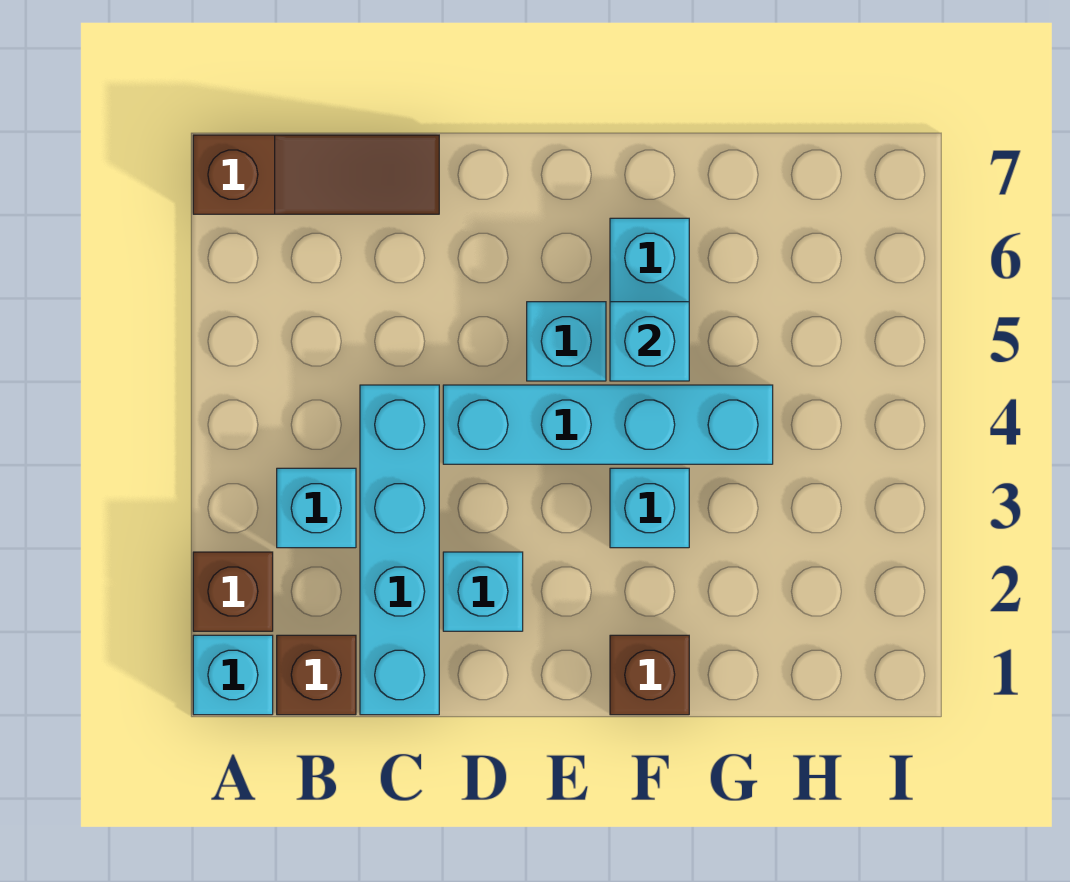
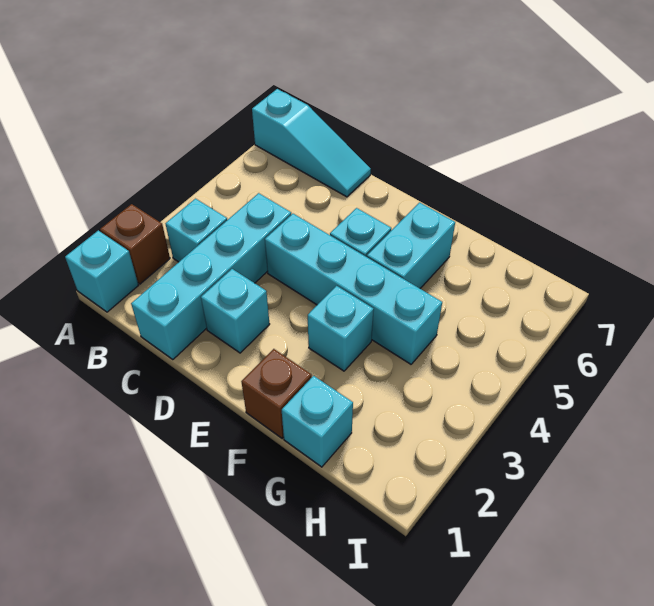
brown slope A7:C7 level 1 top A -> cyan slope A7:C7 level 1 top A
brown brick B1 level 1 -> none
cyan brick F5 level 2 -> cyan brick G1 level 1

